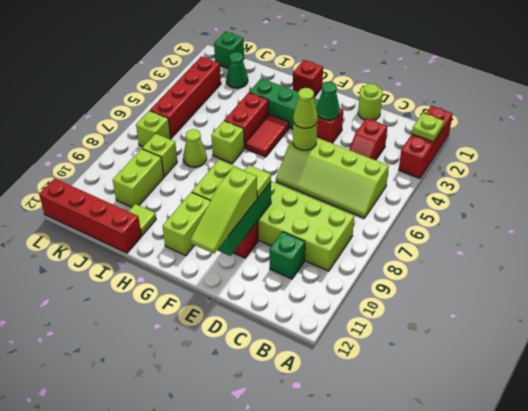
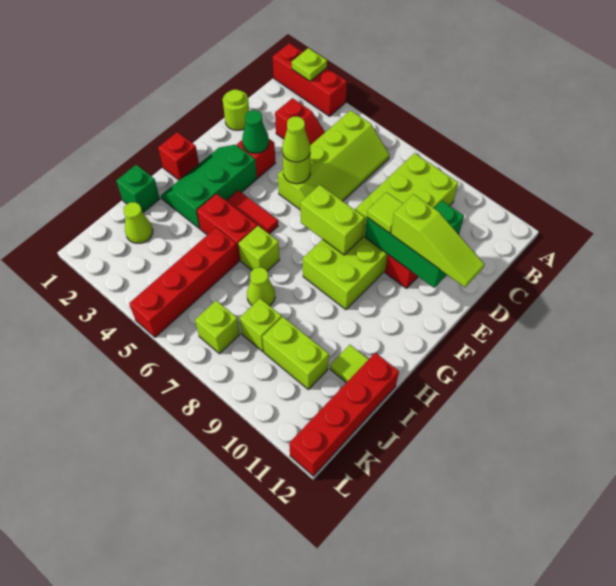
lime brick G10:G11 level 1 -> lime brick F7:F8 level 2
green cone J2 level 1 -> lime cone J2 level 1
green brick K1 level 1 -> green brick I1 level 1
red brick K3:K6 level 1 -> red brick I5:L5 level 1

